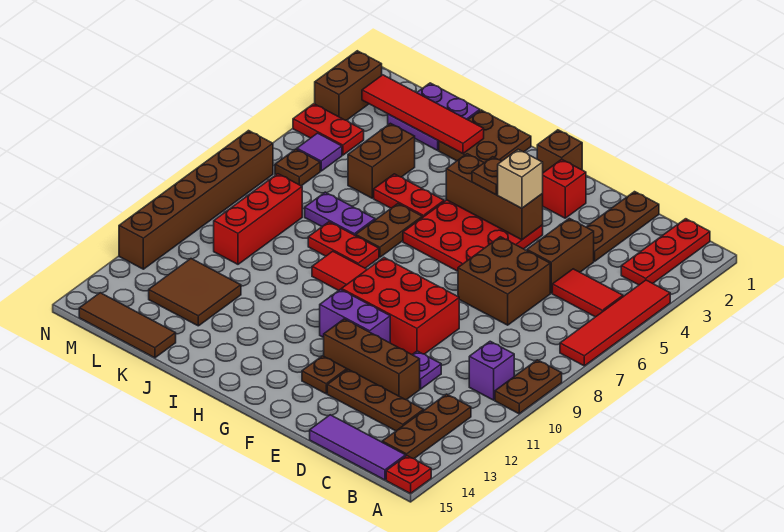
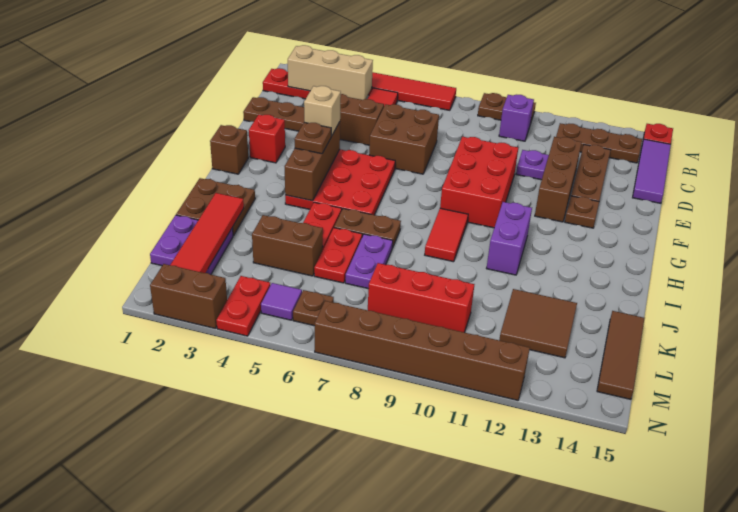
none -> tan brick B2:B4 level 2
purple brick F11:G11 level 1 -> purple brick H11:I11 level 1
red plate I8:J8 level 1 -> red plate J6:K6 level 1

